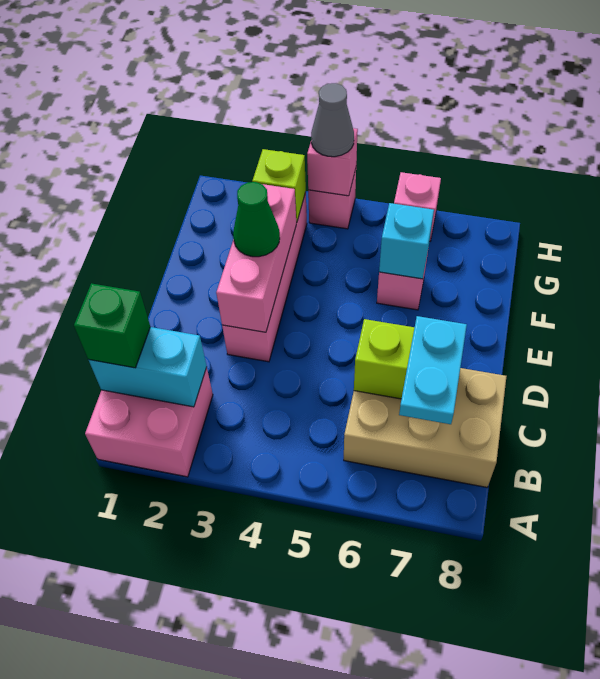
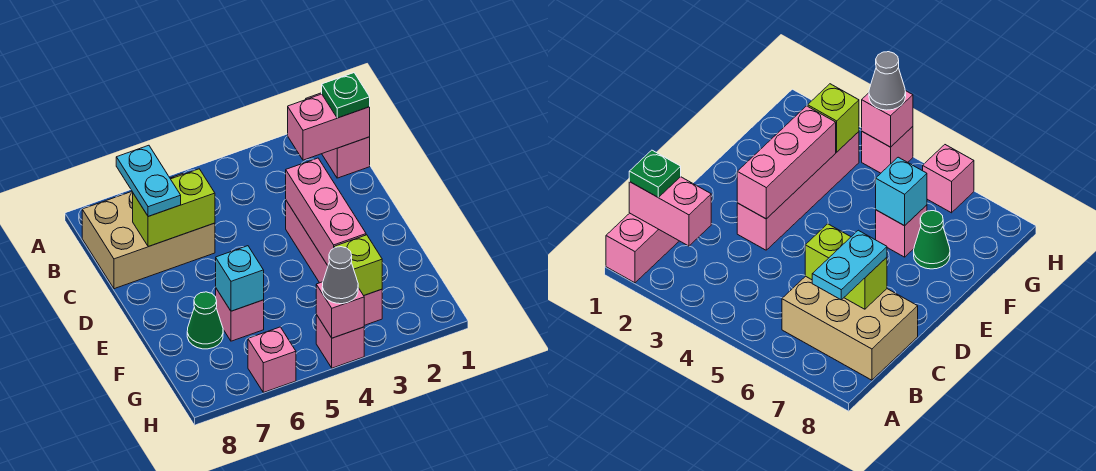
pink brick A1:B2 level 1 -> pink brick A1:B1 level 1
cyan brick B1:B2 level 2 -> pink brick B1:B2 level 2
green brick B1 level 3 -> green plate B1 level 3
green cone E3 level 3 -> green cone F7 level 1

